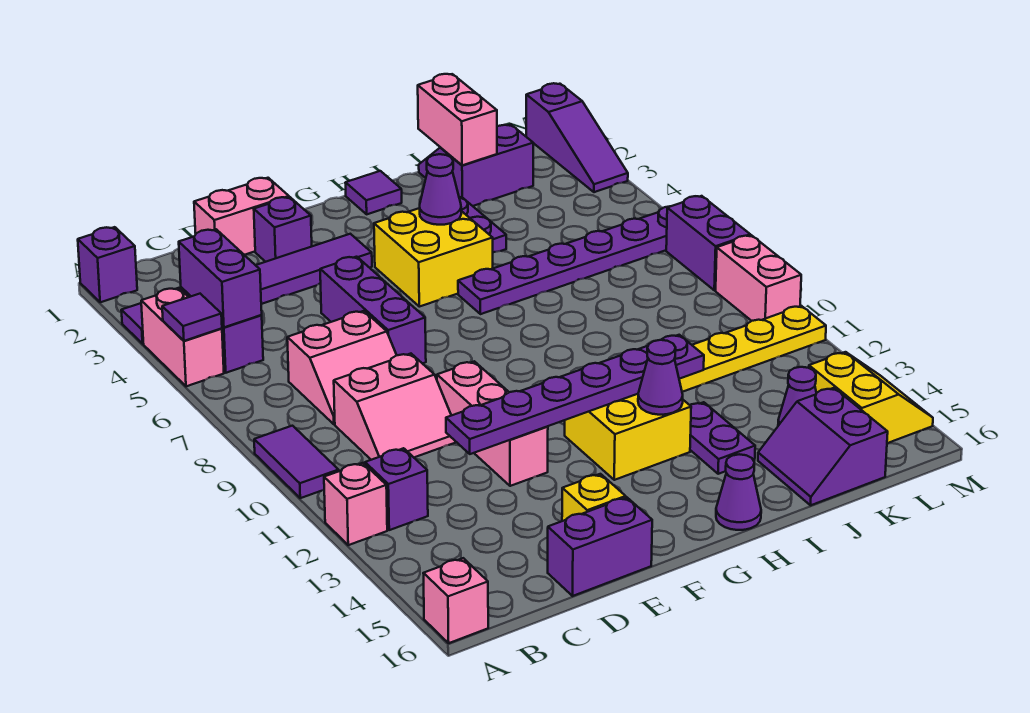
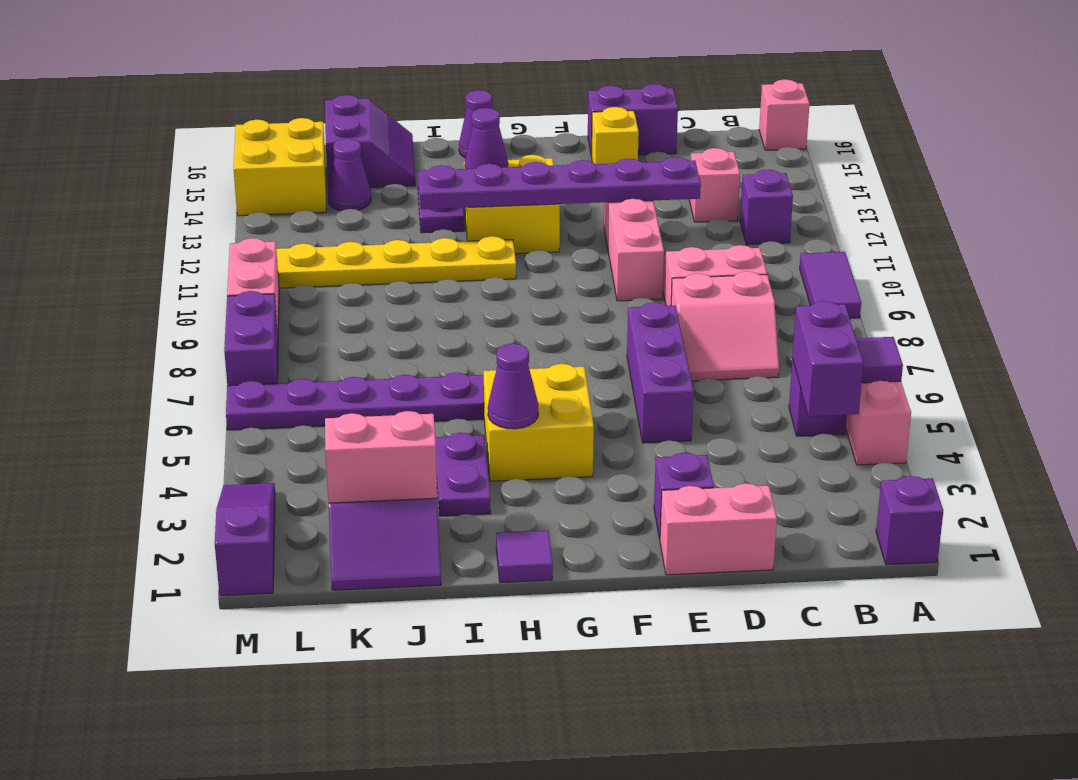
purple tile A3:F3 level 1 -> none
pink brick A12 level 1 -> pink brick C13 level 1
pink slope C7:D8 level 1 top 7 -> pink slope C7:D8 level 1 top 8
pink brick J1:J2 level 2 -> pink brick J2:K2 level 2
yellow slope L14:M15 level 1 top L -> yellow brick L14:M15 level 1

